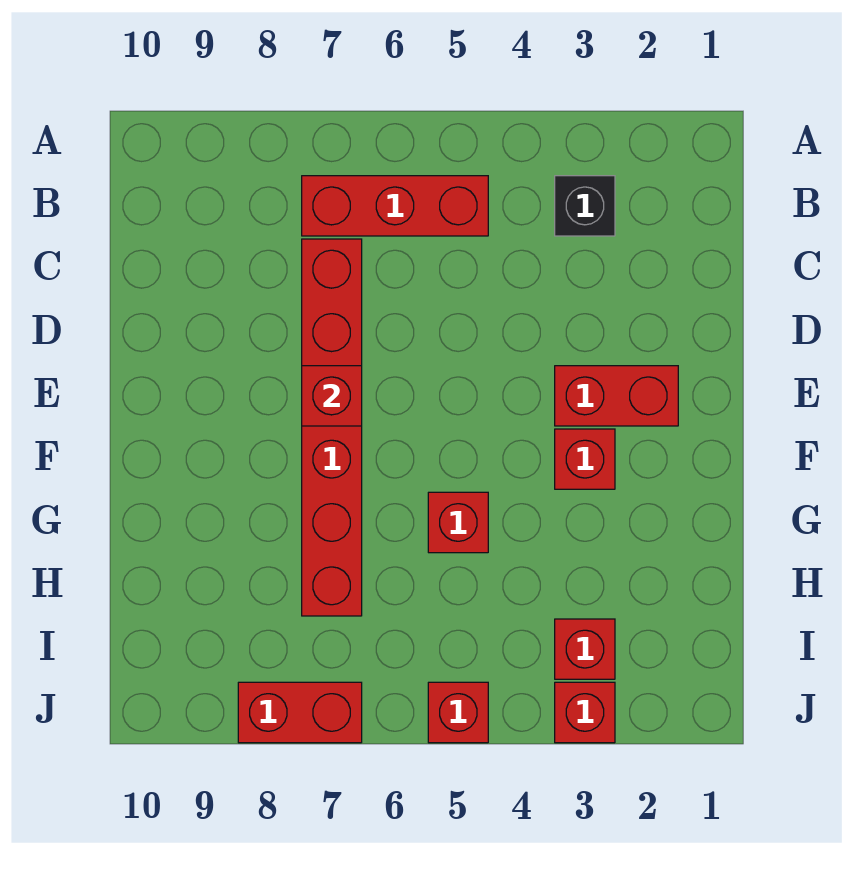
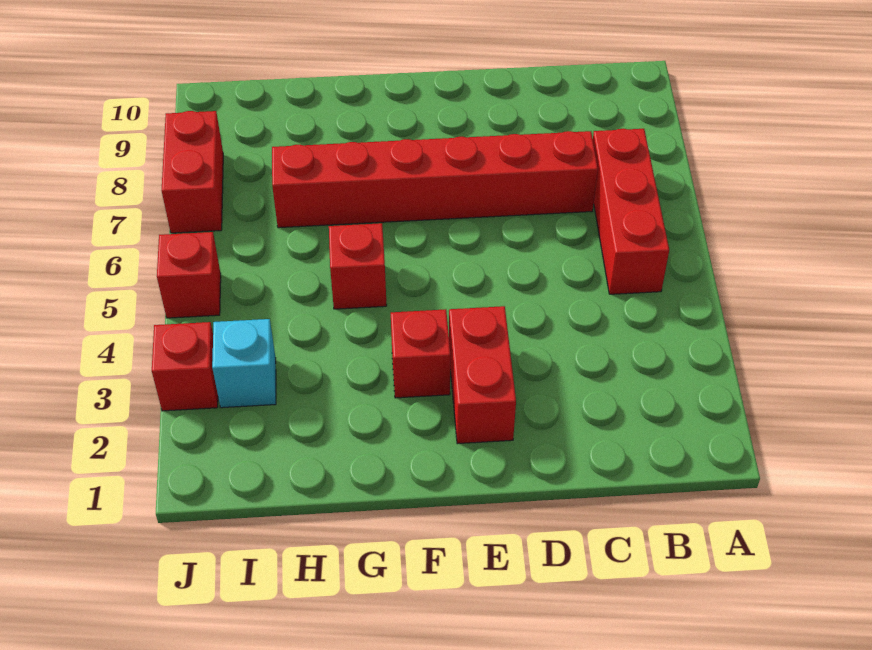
black brick B3 level 1 -> none
red brick E7 level 2 -> none
red brick I3 level 1 -> cyan brick I3 level 1

